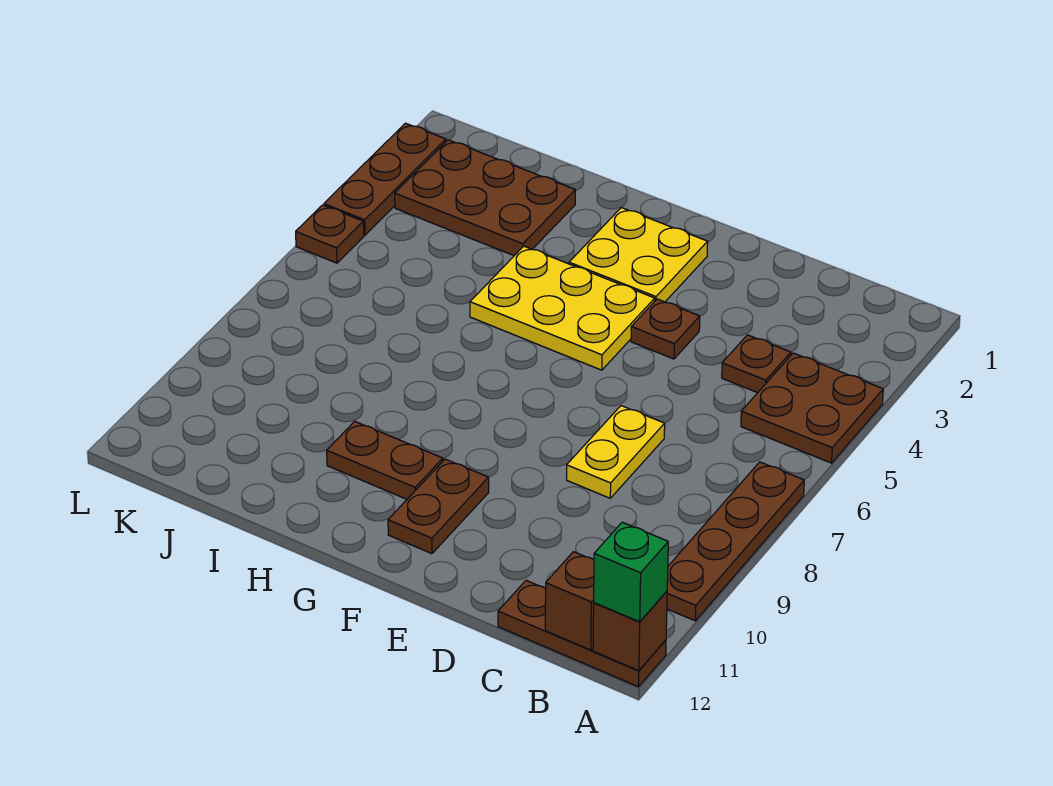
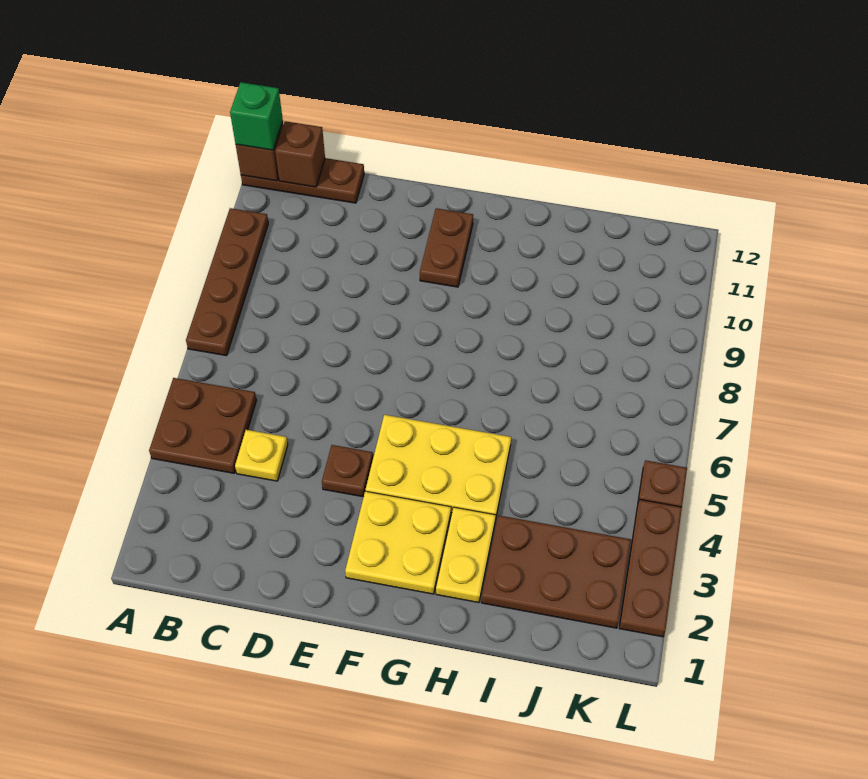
brown plate C4 level 1 -> yellow plate C4 level 1
yellow plate D7:D8 level 1 -> yellow plate H2:H3 level 1
brown plate G10:H10 level 1 -> none

